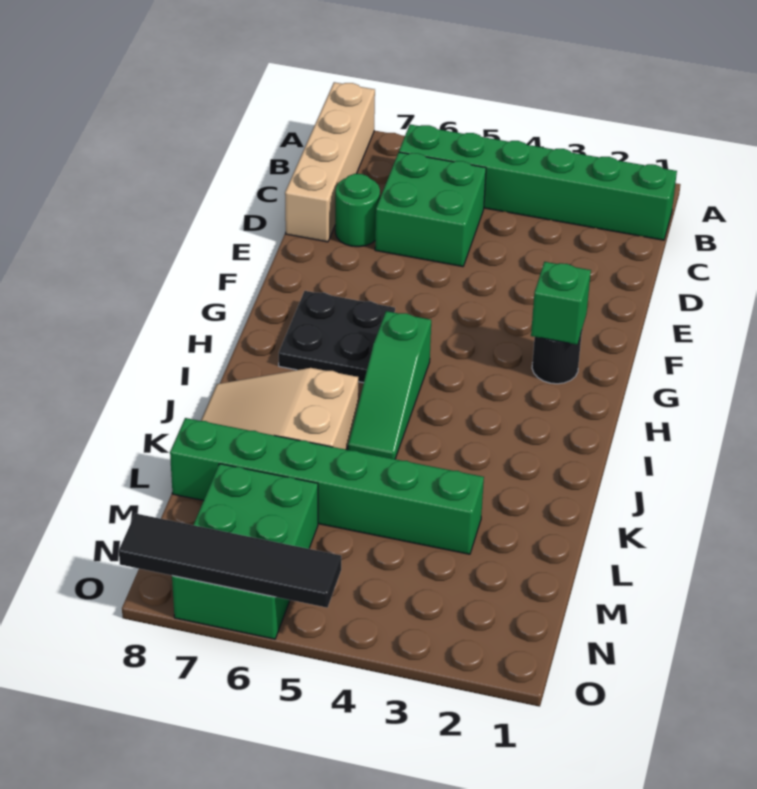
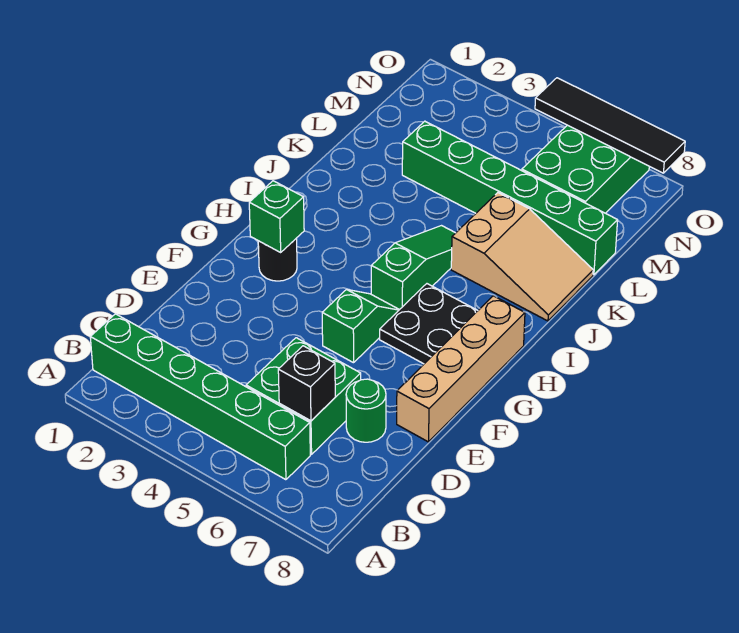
tan brick A8:D8 level 1 -> tan brick E8:H8 level 1
none -> black brick C6 level 2
none -> green slope F5:G5 level 1 top F

